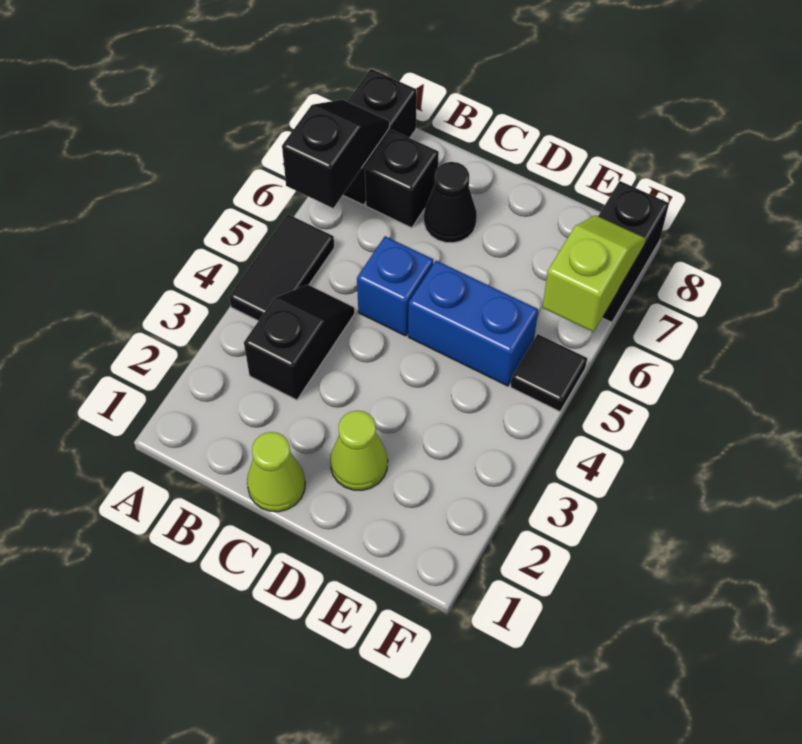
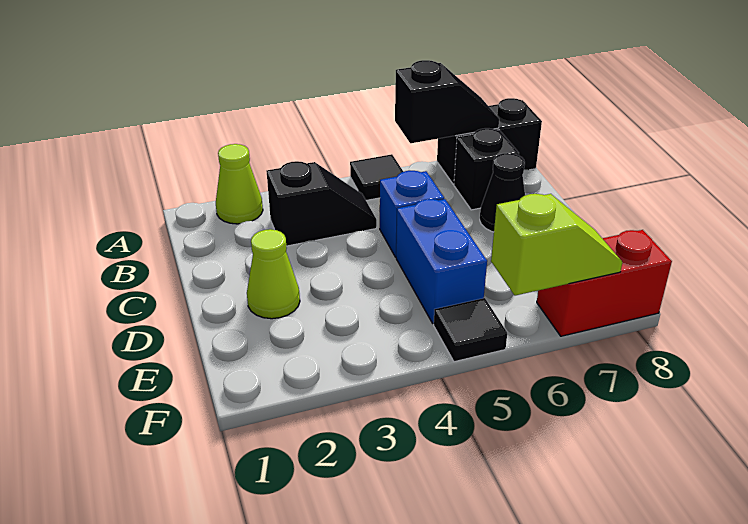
black tile A4:A5 level 1 -> black tile A5 level 1
lime cone C1 level 1 -> lime cone A2 level 1
black brick F7:F8 level 1 -> red brick F7:F8 level 1

